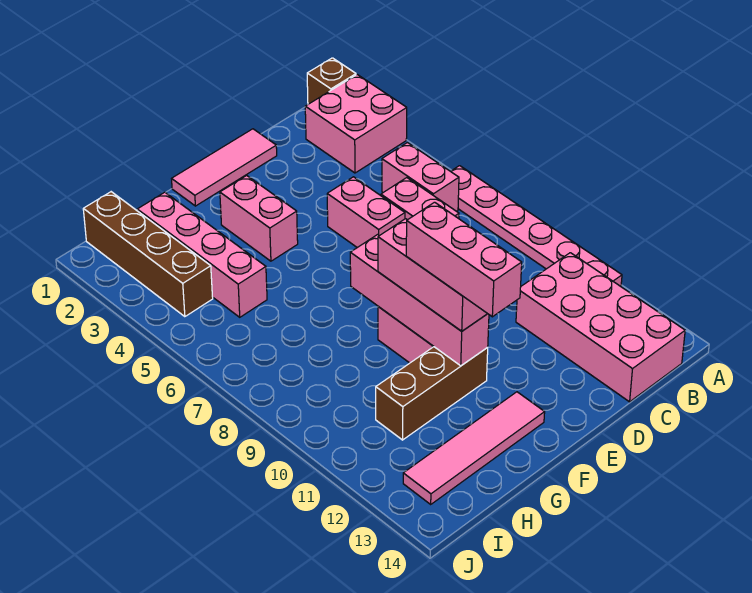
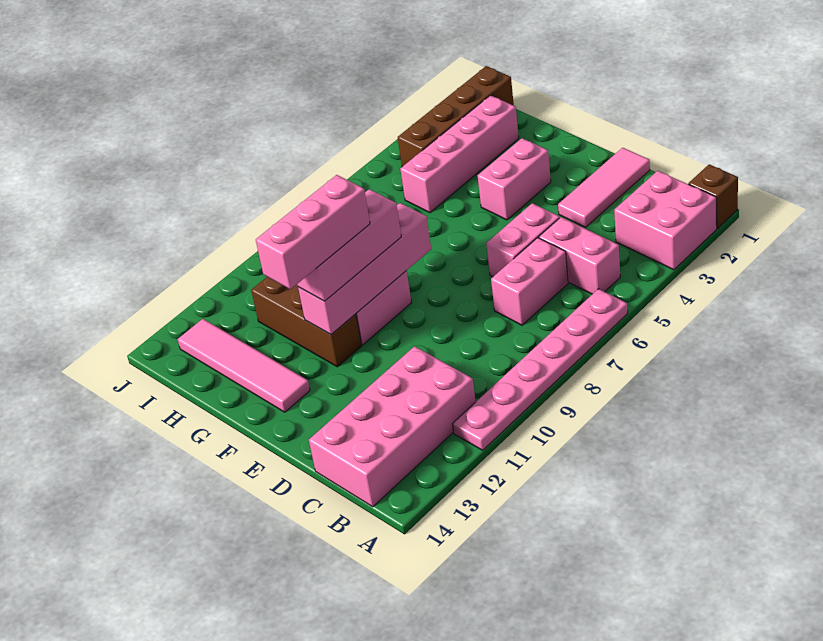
pink brick B5:B6 level 1 -> pink brick B5:C5 level 1
pink tile D1:F1 level 1 -> pink tile D1:D3 level 1

